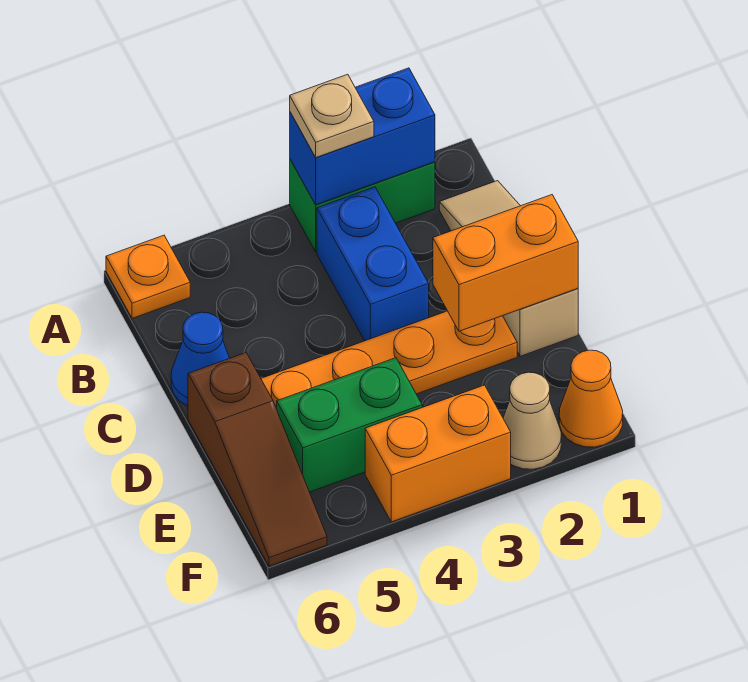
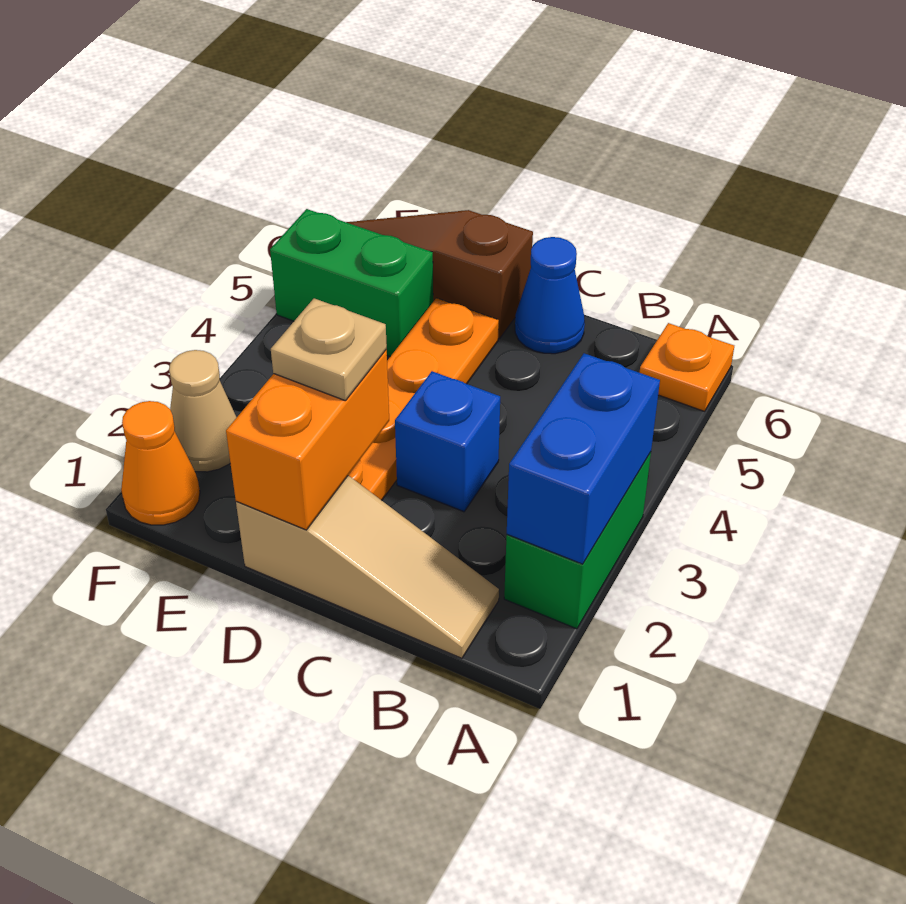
tan plate A3 level 3 -> tan plate D2 level 3
blue brick B3:C3 level 1 -> blue brick C3 level 1
green brick E4:E5 level 1 -> green brick E5:F5 level 1
orange brick F3:F4 level 1 -> none

